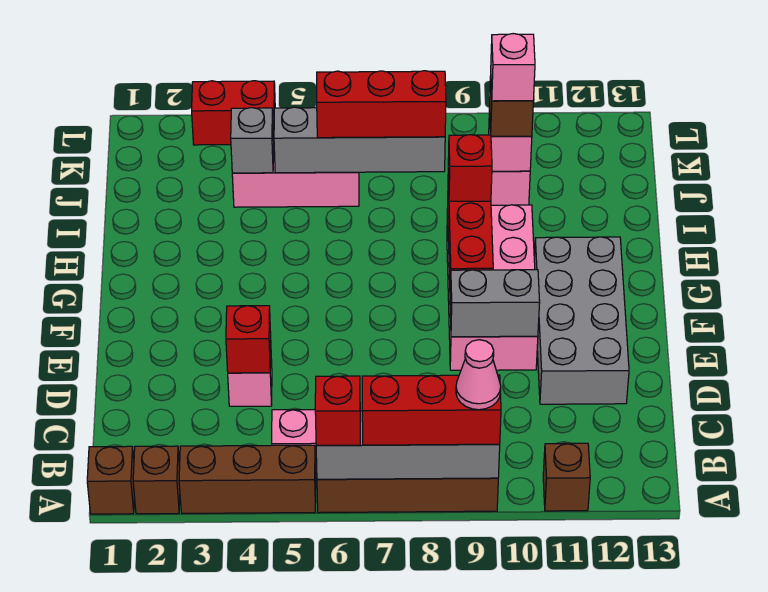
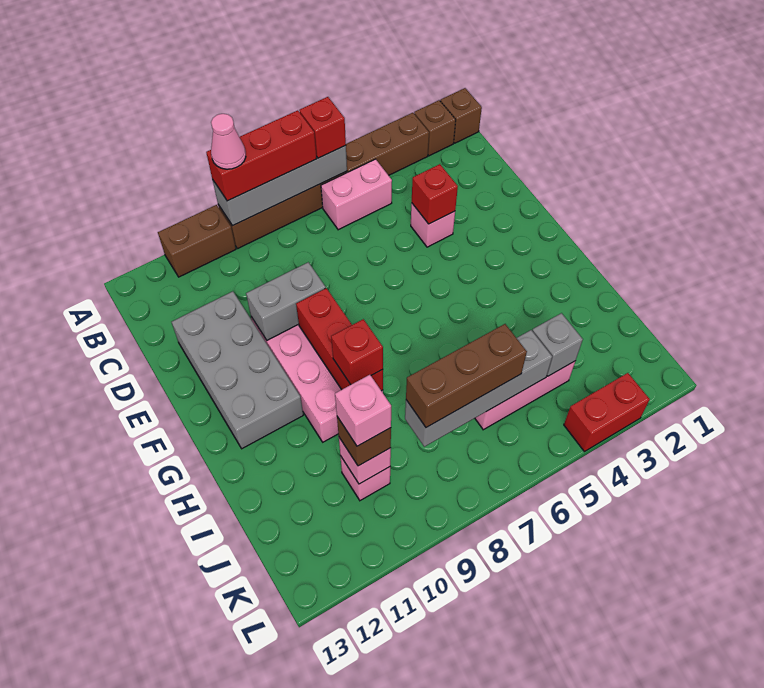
brown brick A11 level 1 -> brown brick A10:A11 level 1
red brick J6:J8 level 3 -> brown brick J6:J8 level 3

